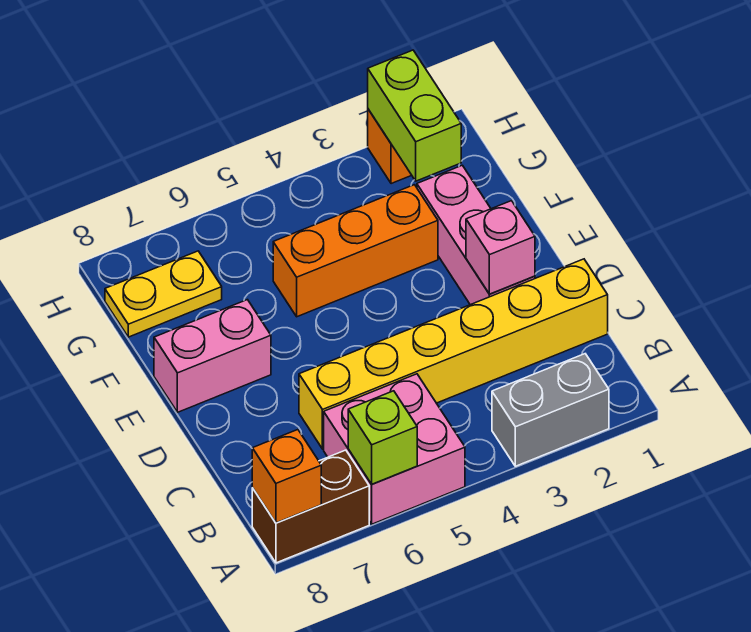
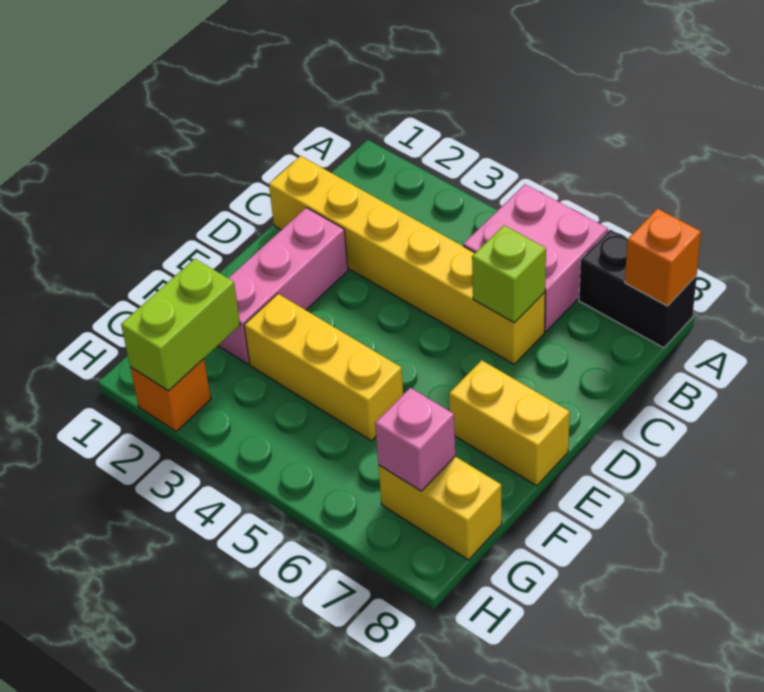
grey brick A2:A3 level 1 -> none
lime brick A6 level 2 -> lime brick C6 level 2
brown brick A7:A8 level 1 -> black brick A7:A8 level 1
pink brick D2 level 2 -> pink brick G7 level 2
pink brick E7:E8 level 1 -> yellow brick E7:E8 level 1
orange brick F3:F5 level 1 -> yellow brick F3:F5 level 1
yellow plate G7:G8 level 1 -> yellow brick G7:G8 level 1

